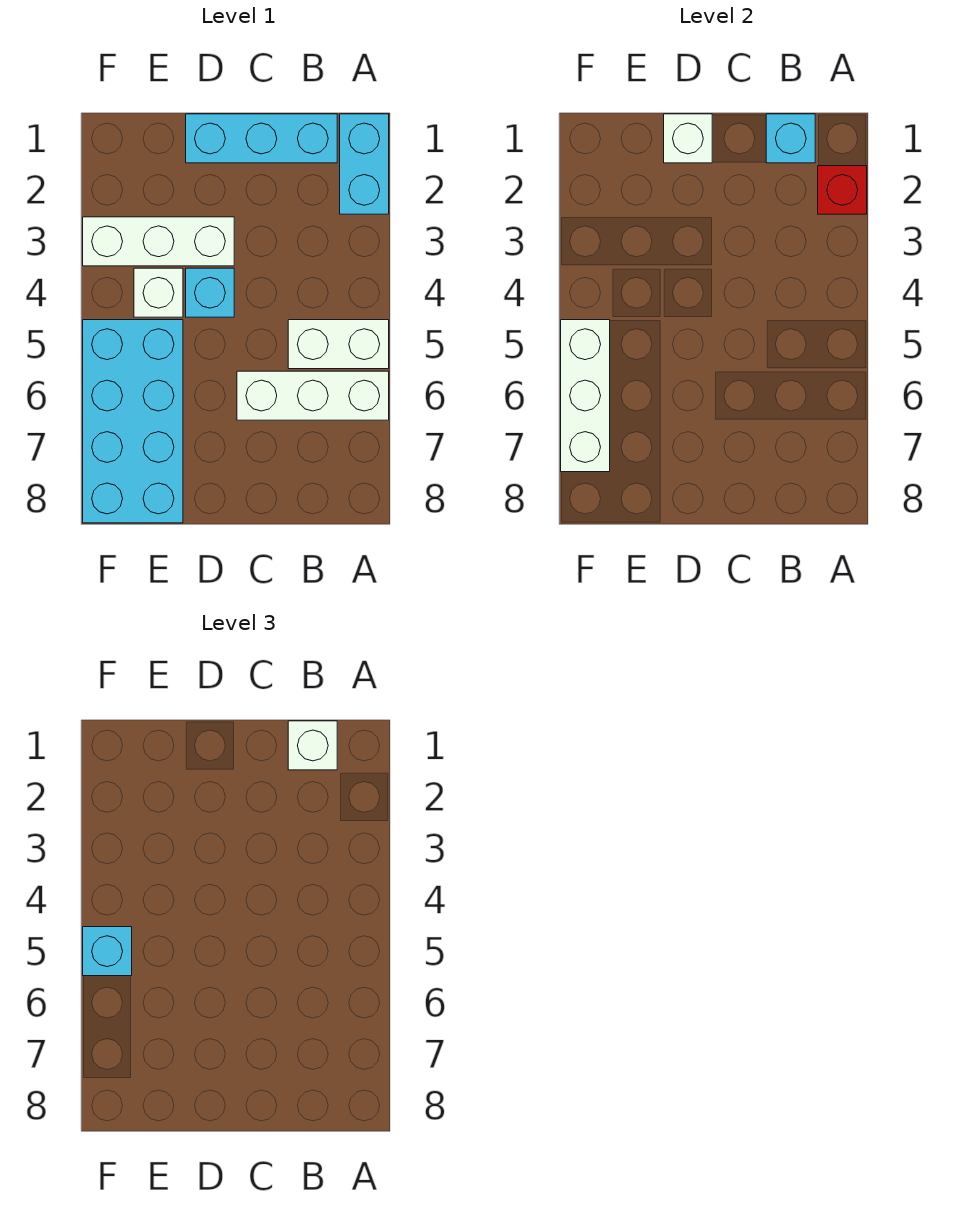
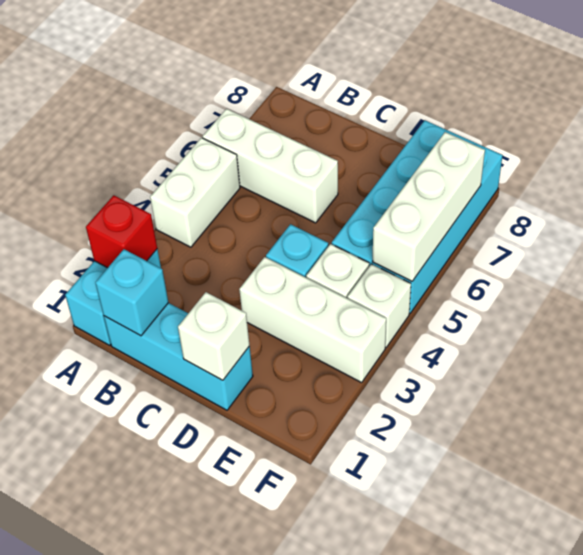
white brick A5:B5 level 1 -> white brick A4:A5 level 1
white brick B1 level 3 -> white brick F4 level 1
cyan brick F5 level 3 -> none

